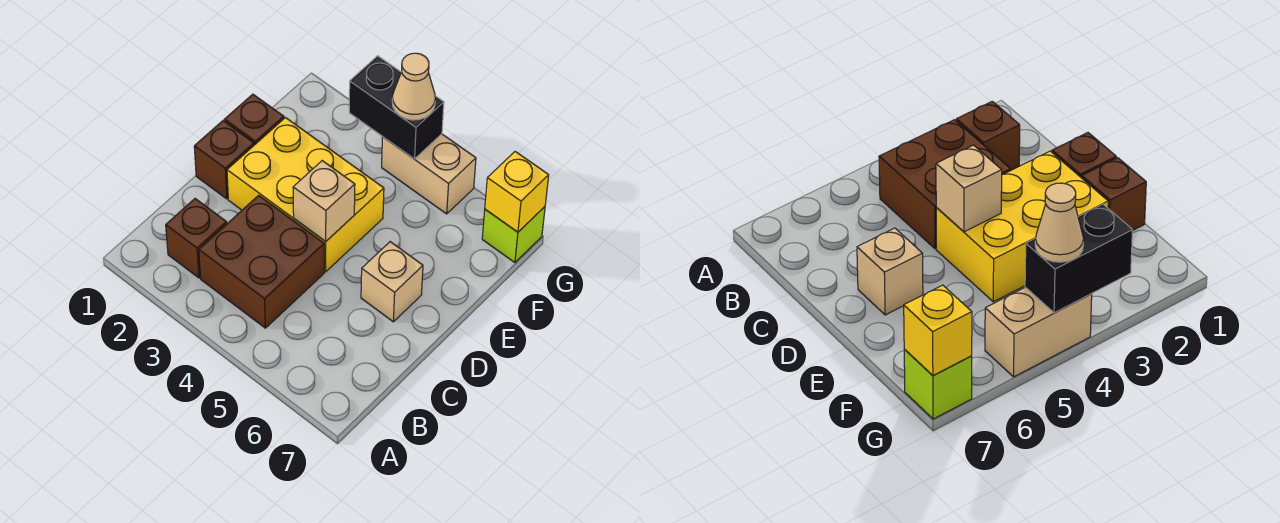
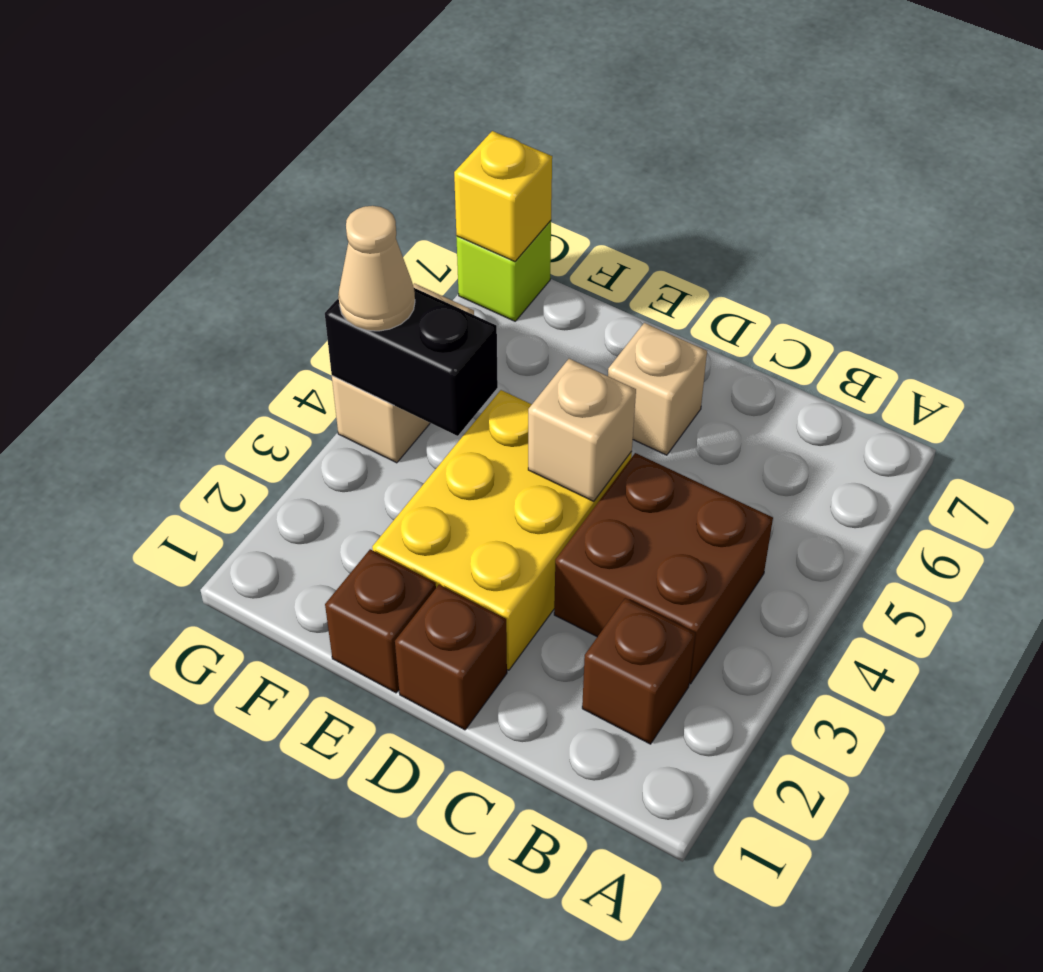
black brick G3:G4 level 2 -> black brick F4:G4 level 2

